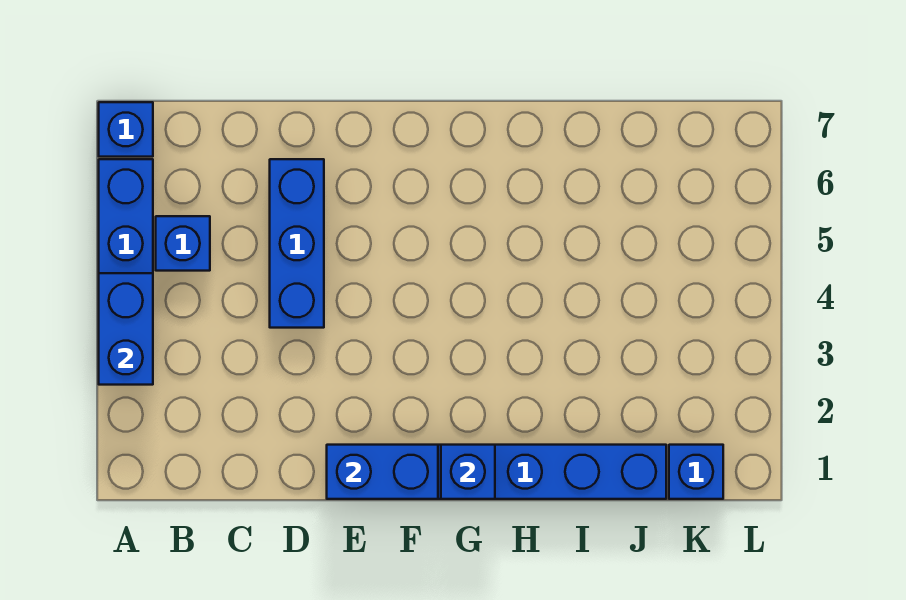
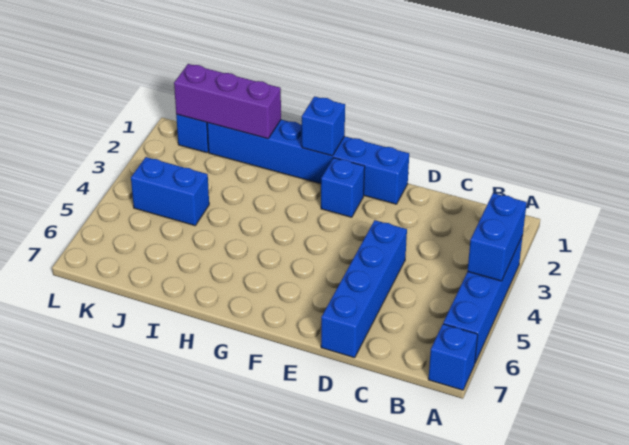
blue brick B5 level 1 -> blue brick F2 level 1
blue brick D4:D6 level 1 -> blue brick D4:D7 level 1
blue brick E1:F1 level 2 -> blue brick J4:K4 level 1
none -> purple brick I1:K1 level 2

